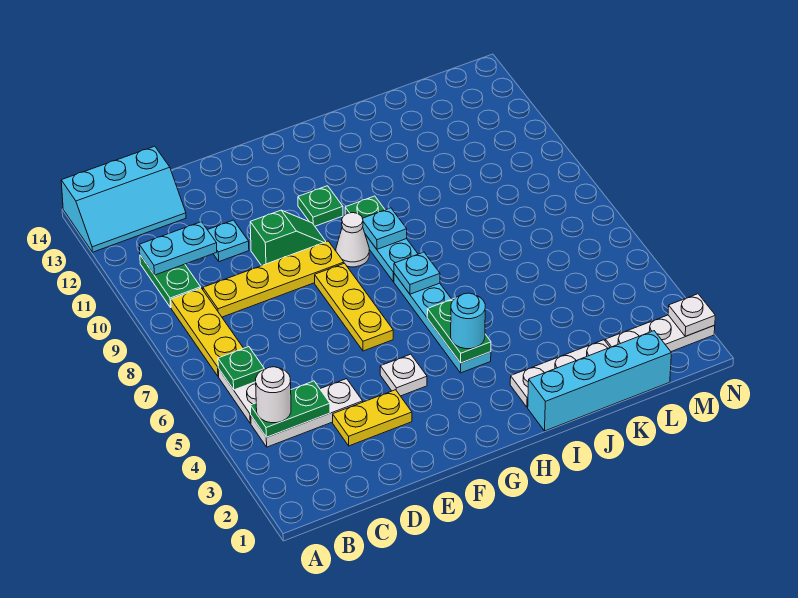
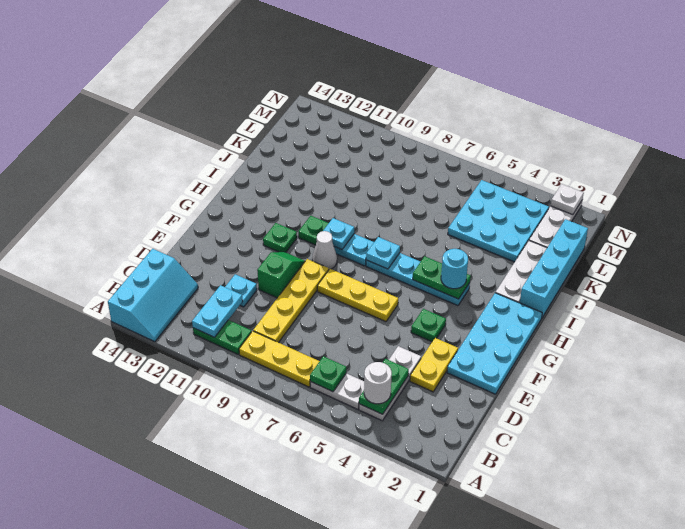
none -> cyan plate E1:H2 level 1
white plate F4 level 1 -> green plate F4 level 1
none -> cyan plate K3:M5 level 1

